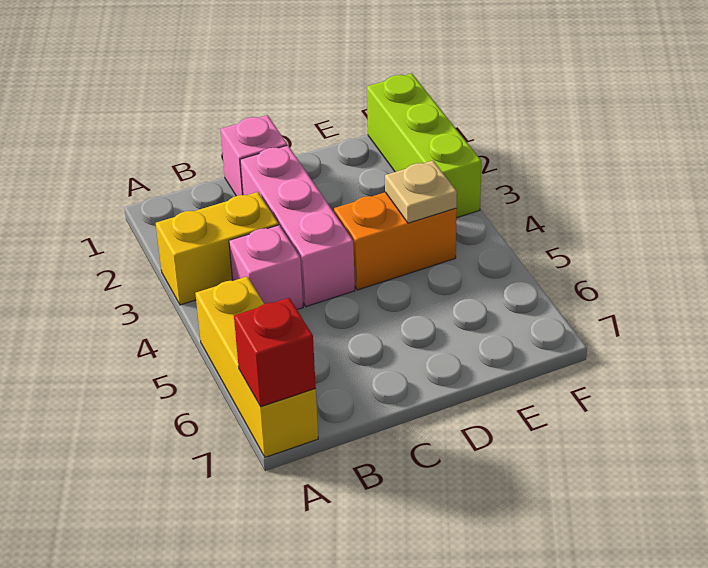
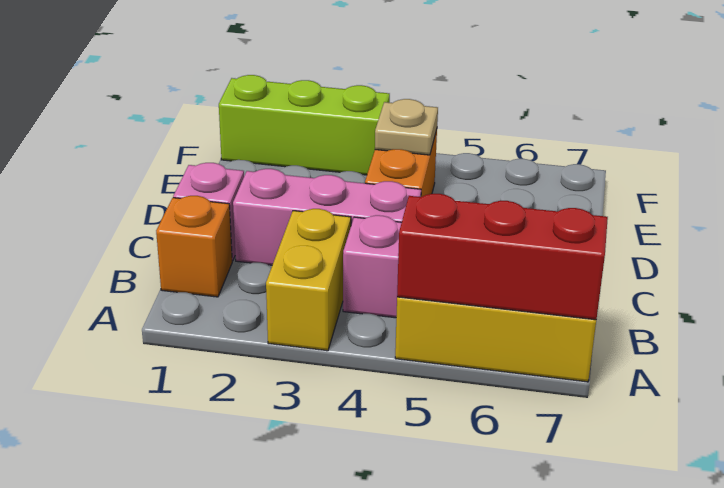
red brick A7 level 2 -> red brick A5:A7 level 2
none -> orange brick B1 level 1

